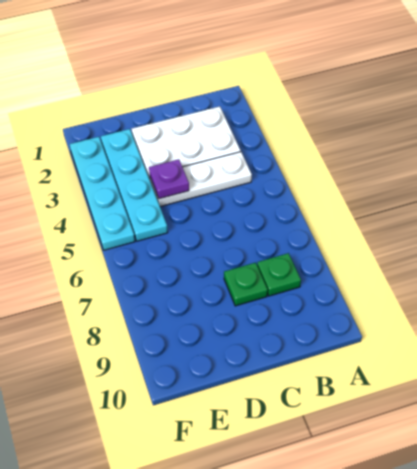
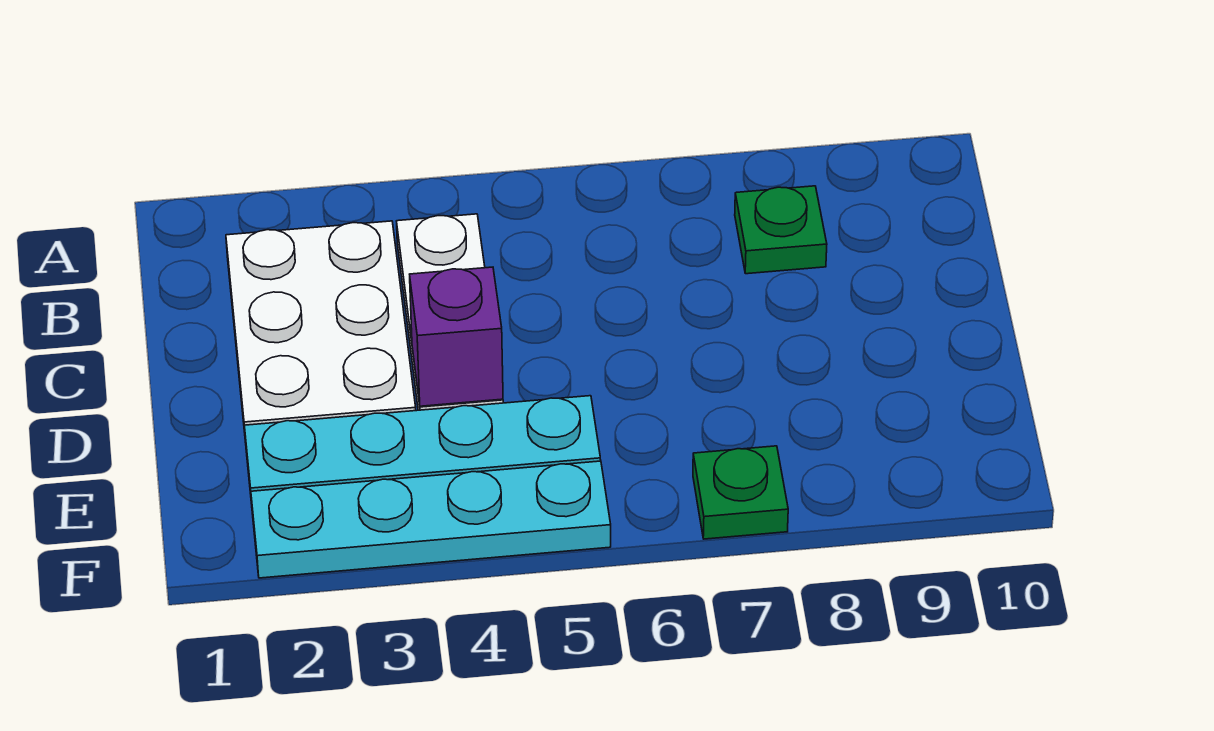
green plate C8 level 1 -> green plate F7 level 1
purple plate D4 level 2 -> purple brick D4 level 2

